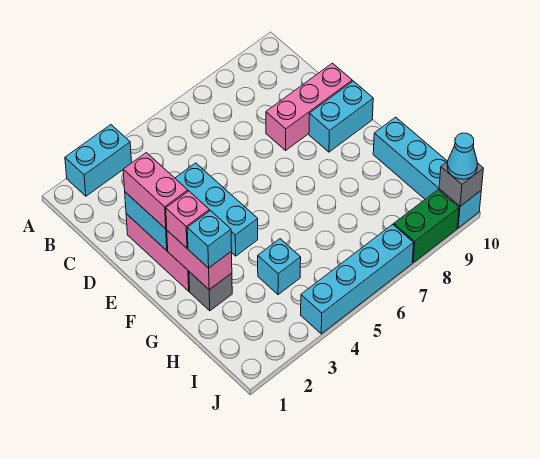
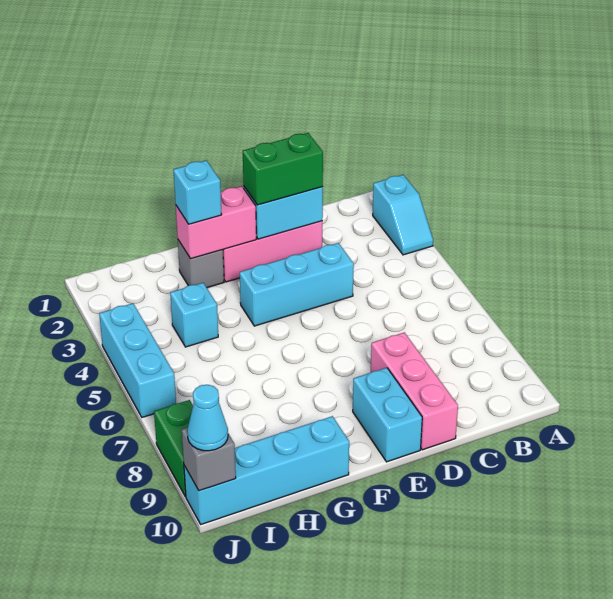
cyan brick A2:A3 level 1 -> cyan slope A2:A3 level 1 top 2
pink brick D2:E2 level 3 -> green brick D2:E2 level 3
pink brick F2 level 3 -> none
cyan brick J4:J7 level 1 -> cyan brick J4:J6 level 1

